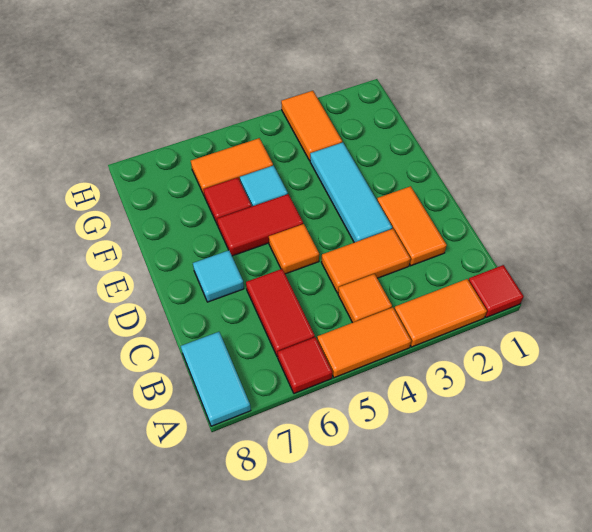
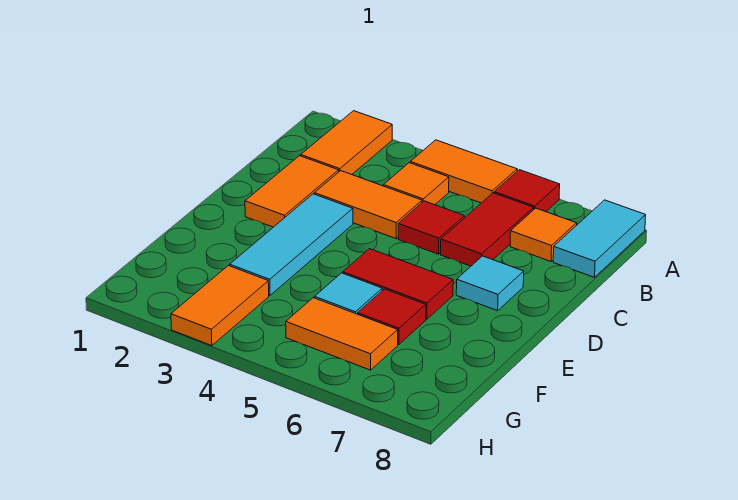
red tile A1 level 1 -> red tile C5 level 1
orange tile A2:A3 level 1 -> orange tile A2:B2 level 1
orange tile D5 level 1 -> orange tile B7 level 1

